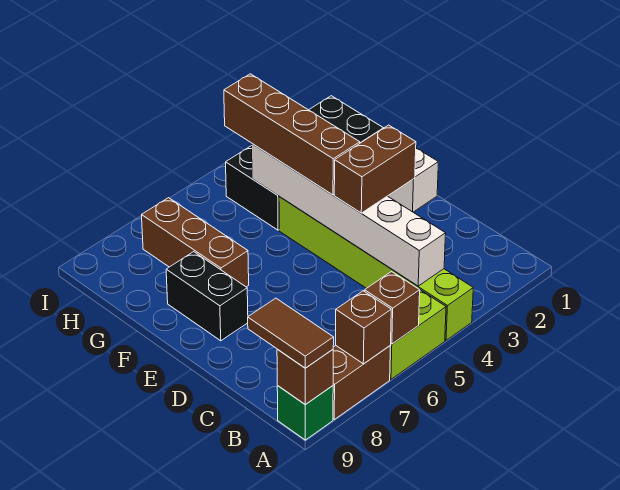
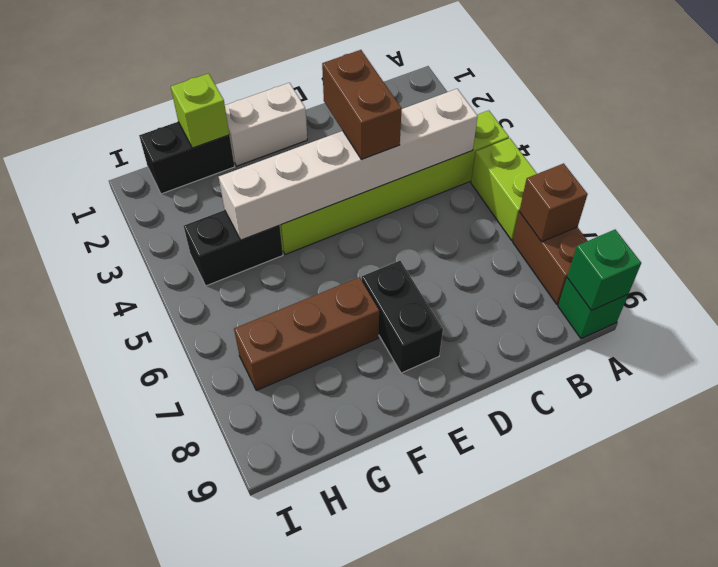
brown brick A6 level 2 -> none
brown brick A9 level 2 -> green brick A9 level 2
brown tile A9:B9 level 3 -> none
brown brick E4:H4 level 3 -> none
black brick E8:F8 level 1 -> black brick E7:E8 level 1
none -> lime brick G1 level 2

